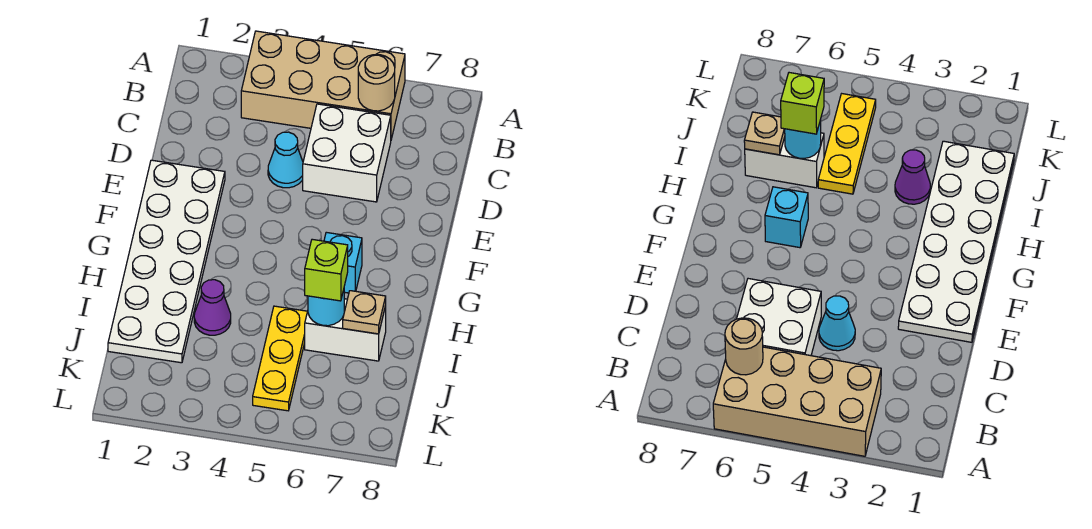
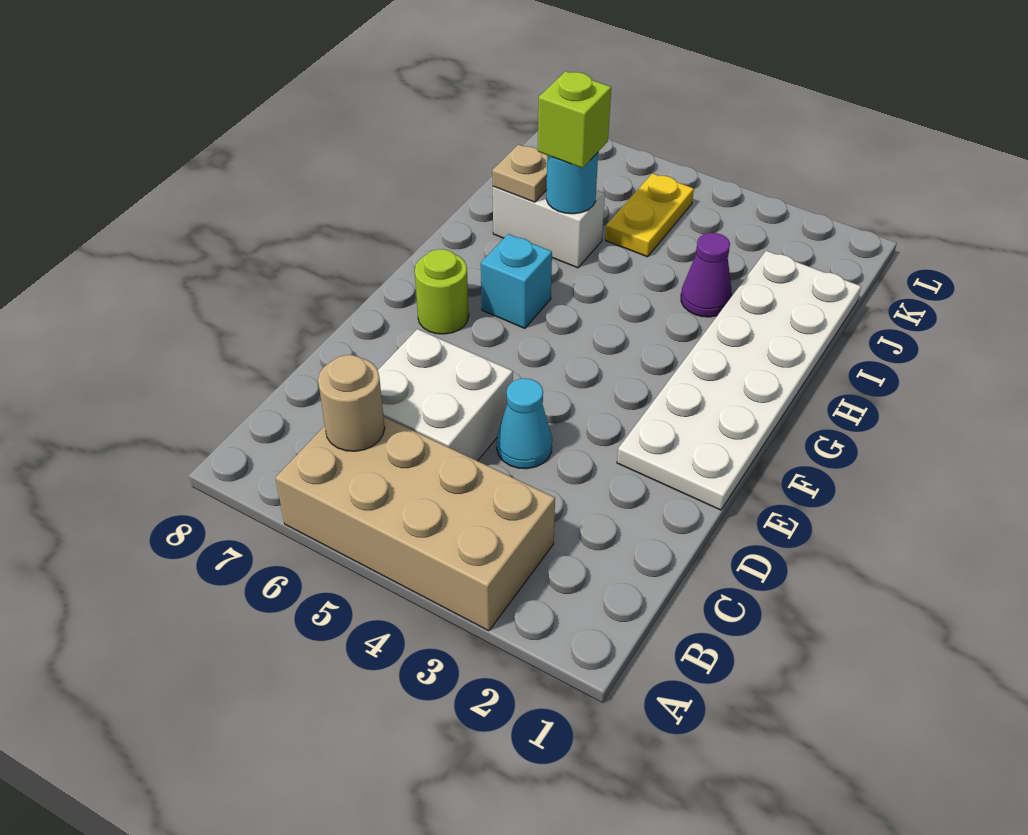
none -> lime round brick F7 level 1
yellow plate I5:K5 level 1 -> yellow plate J5:K5 level 1

